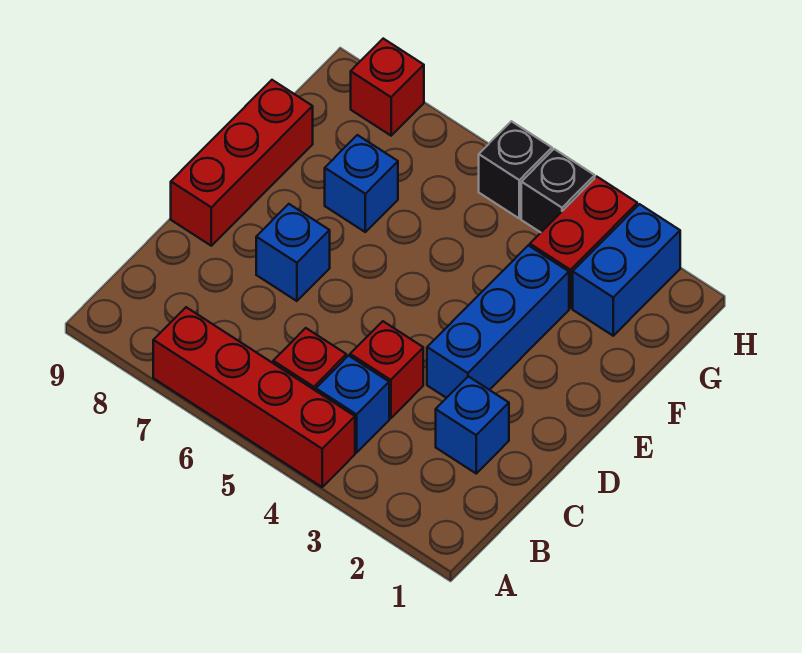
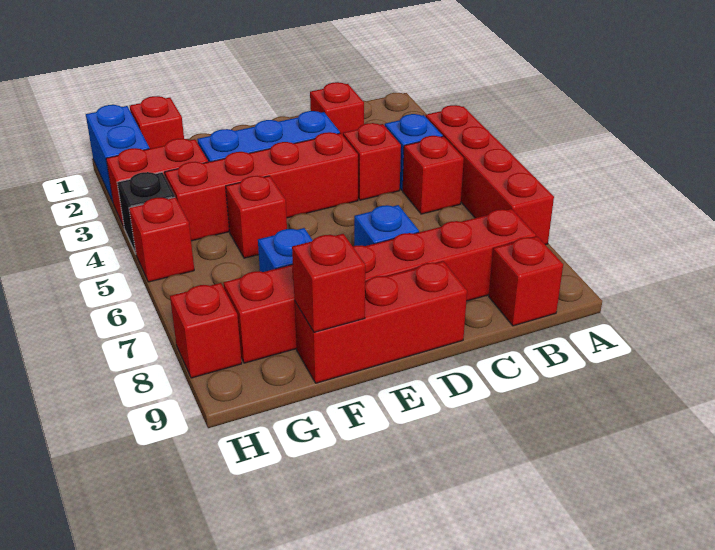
none -> red brick B8:G8 level 1
none -> red brick B9 level 1
blue brick C2 level 1 -> red brick C2 level 1
none -> red brick D4:G4 level 1
none -> red brick F5 level 1
none -> red brick F9 level 2
none -> red brick G1 level 1
blue brick G2:H2 level 1 -> blue brick H1:H2 level 1
black brick H5 level 1 -> red brick H5 level 1

